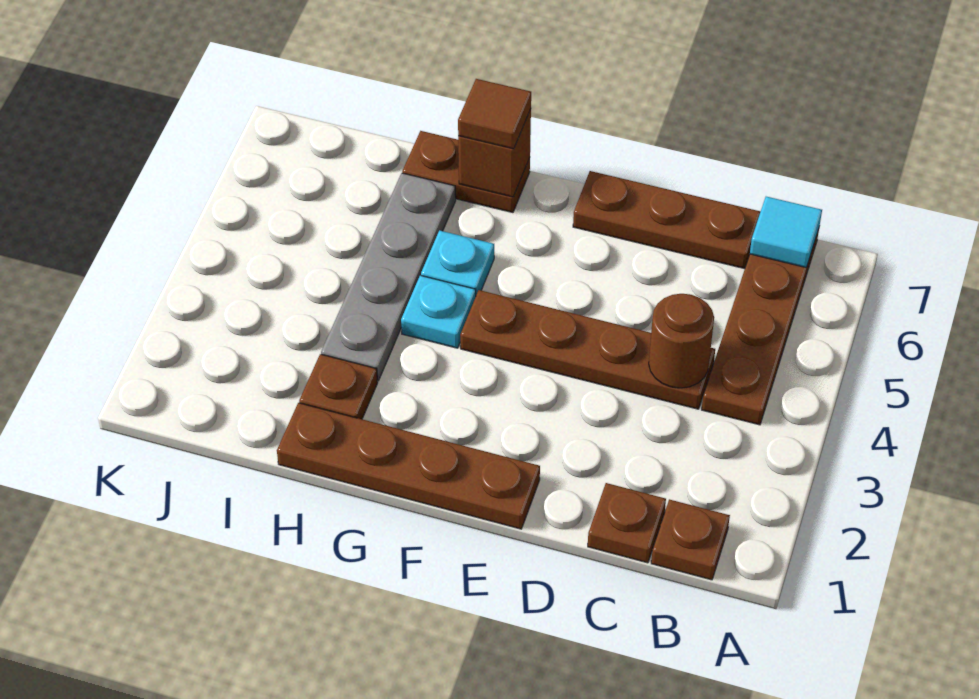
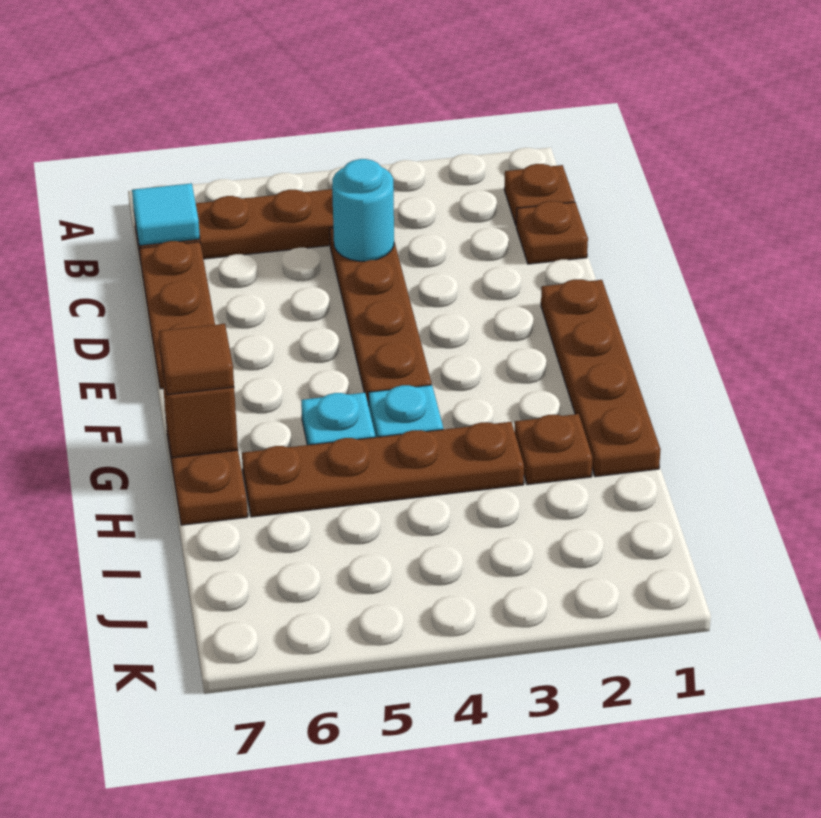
brown round brick C4 level 2 -> cyan round brick C4 level 2
grey plate H3:H6 level 1 -> brown plate H3:H6 level 1

